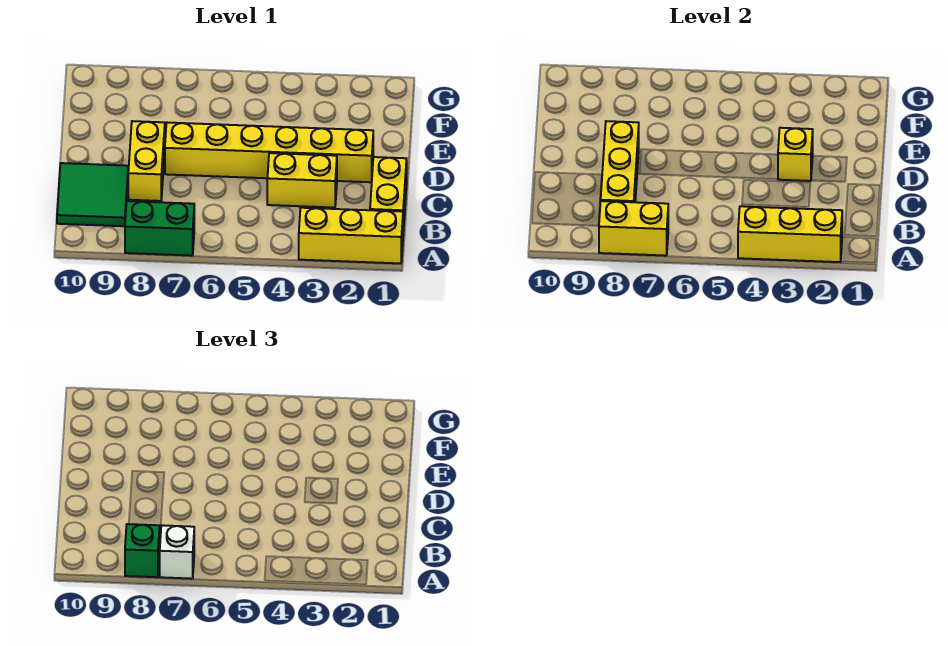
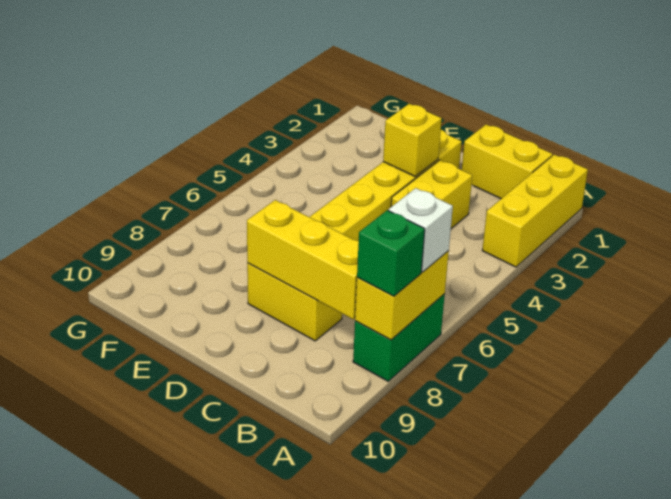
yellow brick A2:A4 level 2 -> none
green tile B9:C10 level 1 -> none

